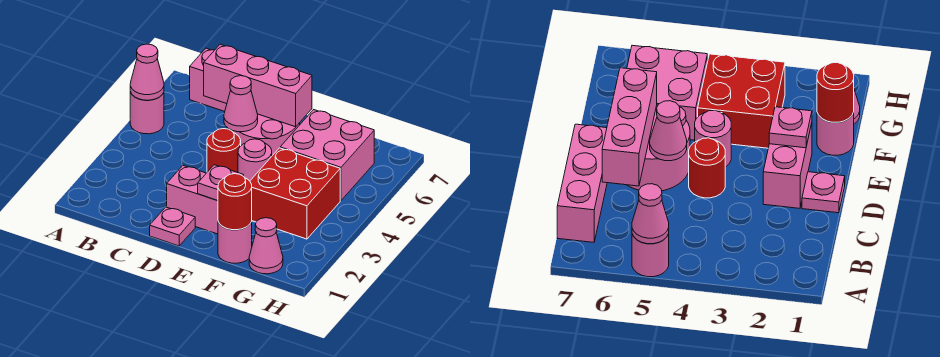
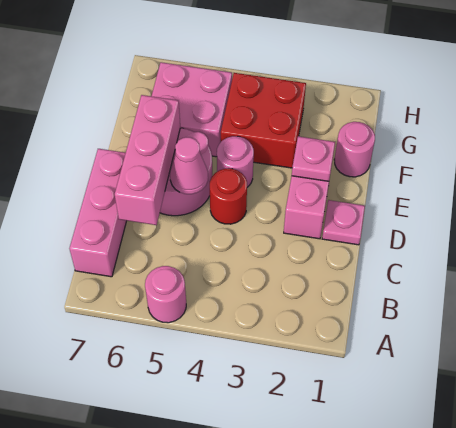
pink cone A5 level 2 -> none
red round brick F1 level 2 -> none
pink cone G1 level 1 -> none

